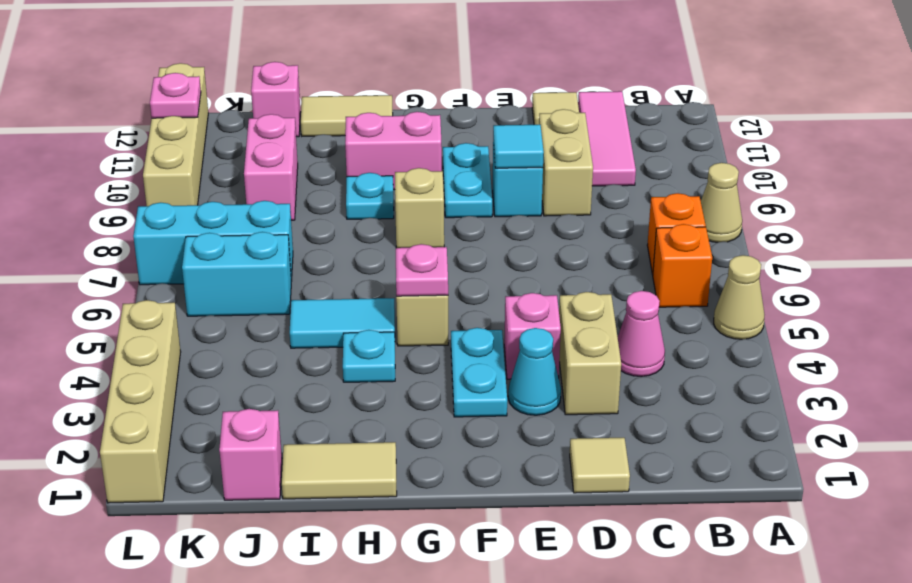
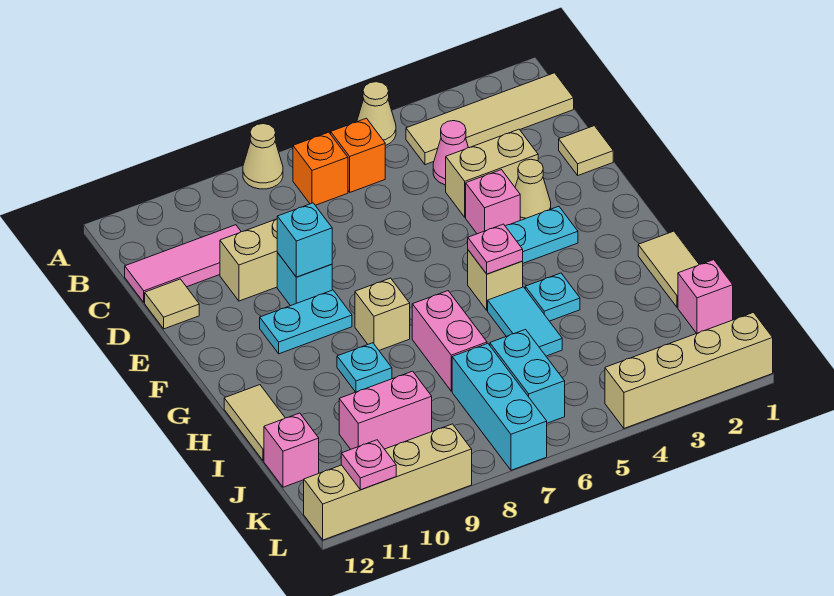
none -> tan tile B1:B4 level 1
cyan cone E3 level 1 -> tan cone E3 level 1
cyan tile E9 level 2 -> cyan brick E9 level 2
pink brick G10:H10 level 1 -> pink brick H7:I7 level 1

